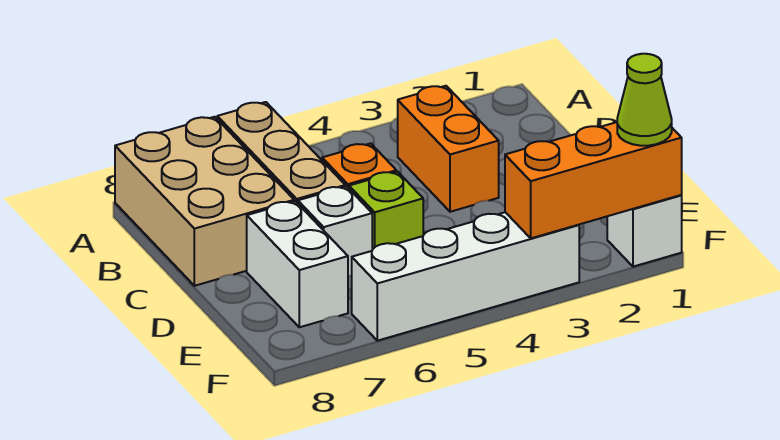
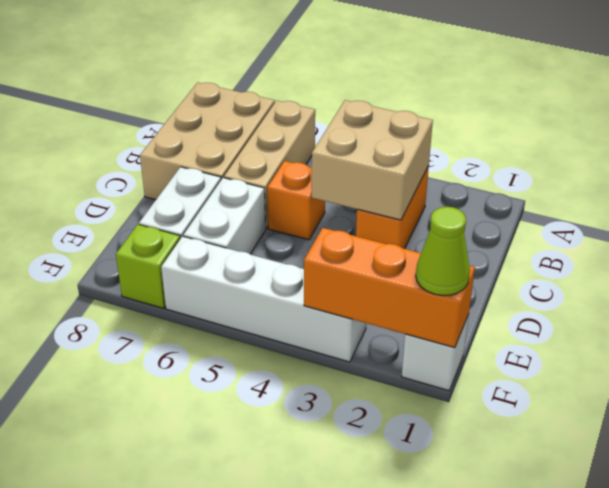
none -> tan brick B3:C4 level 2
lime brick D5 level 1 -> lime brick F7 level 1
white brick D6 level 1 -> white brick D6:E6 level 1

